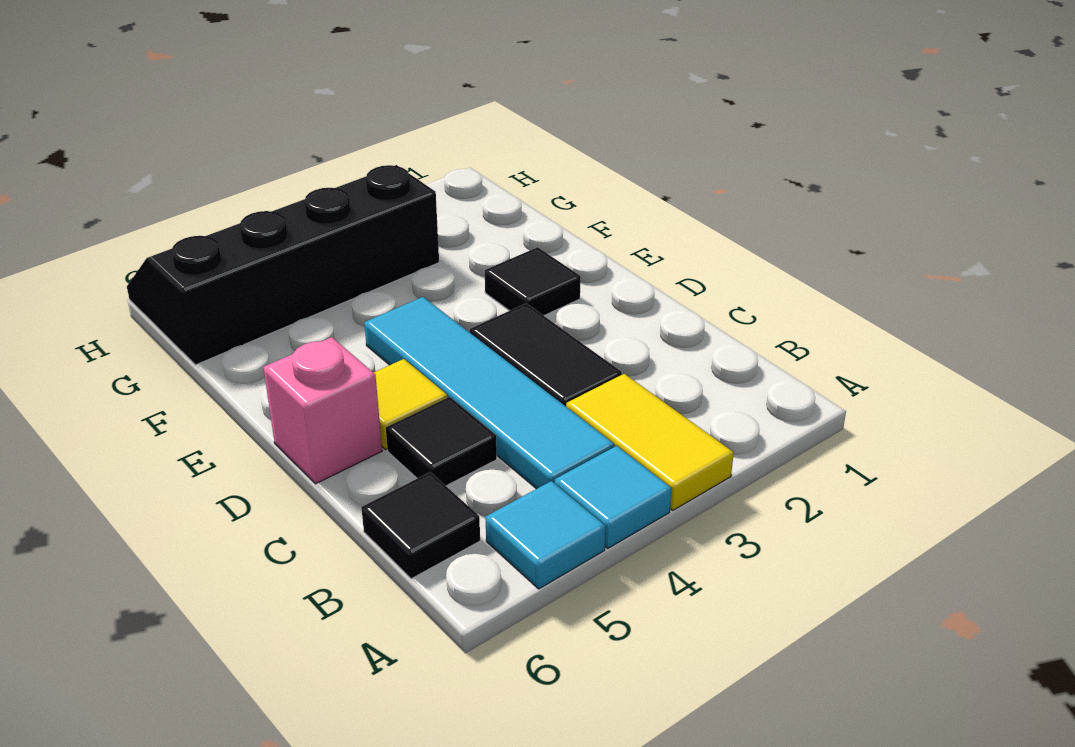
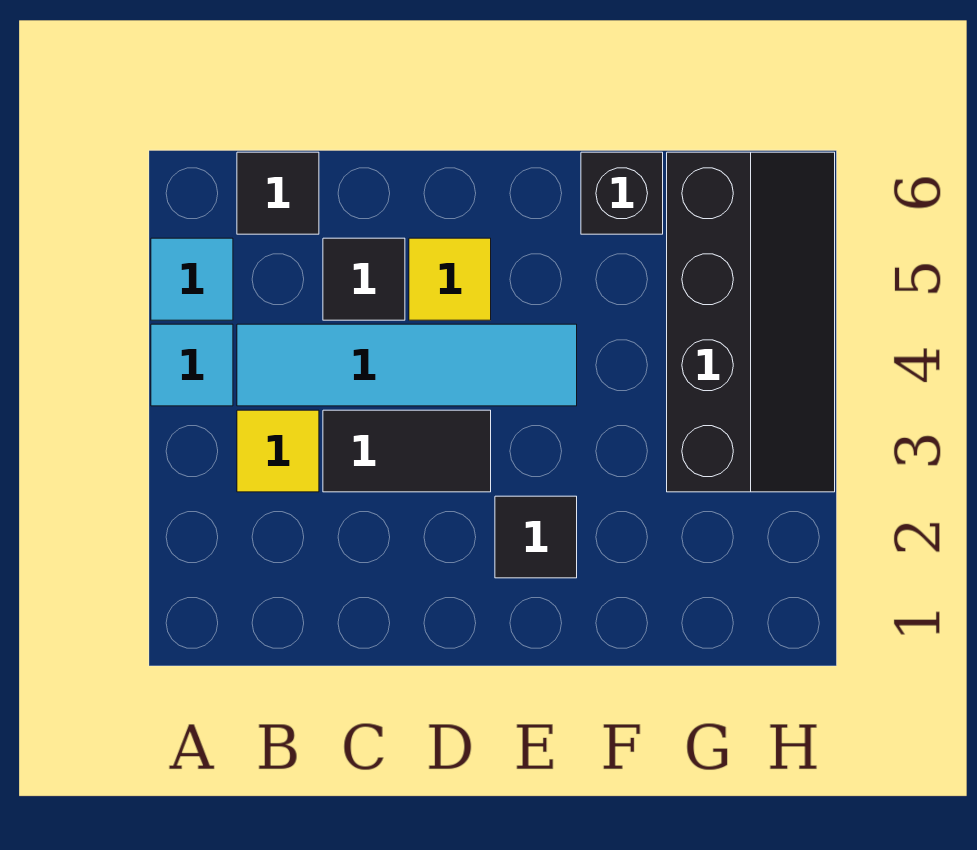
yellow tile A3:B3 level 1 -> yellow tile B3 level 1
pink brick D6 level 1 -> none
none -> black brick F6 level 1

